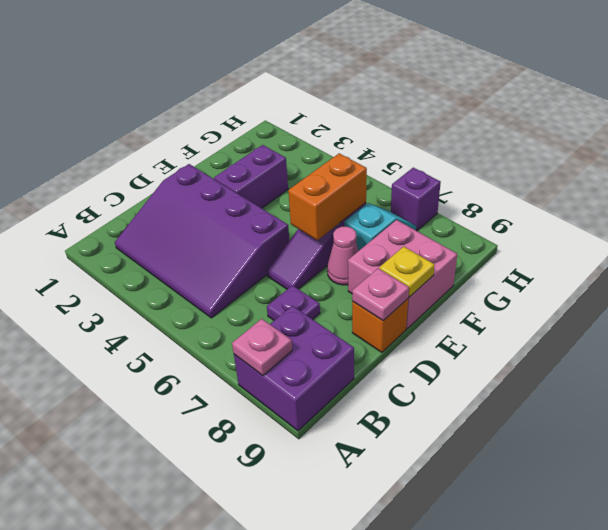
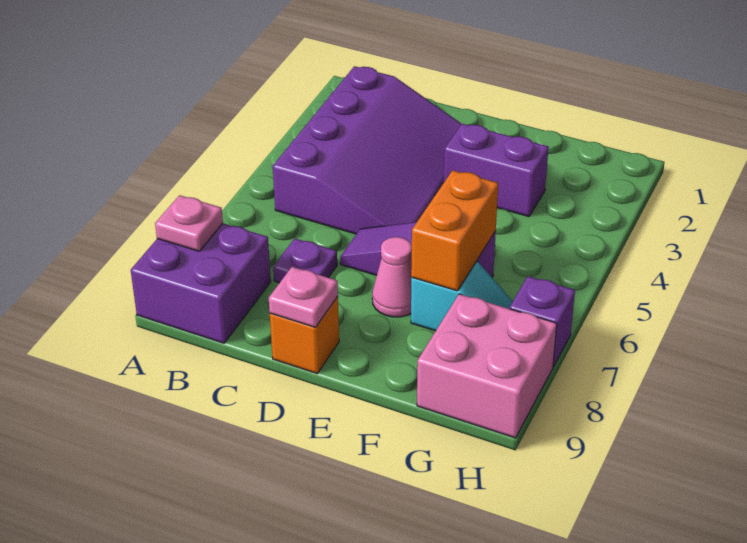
purple slope B2:D5 level 1 top D -> purple slope B2:D5 level 1 top B
orange brick E6:F6 level 2 -> orange brick F6:F7 level 2
pink brick E8:F9 level 1 -> pink brick G8:H9 level 1
yellow plate E9 level 2 -> none

